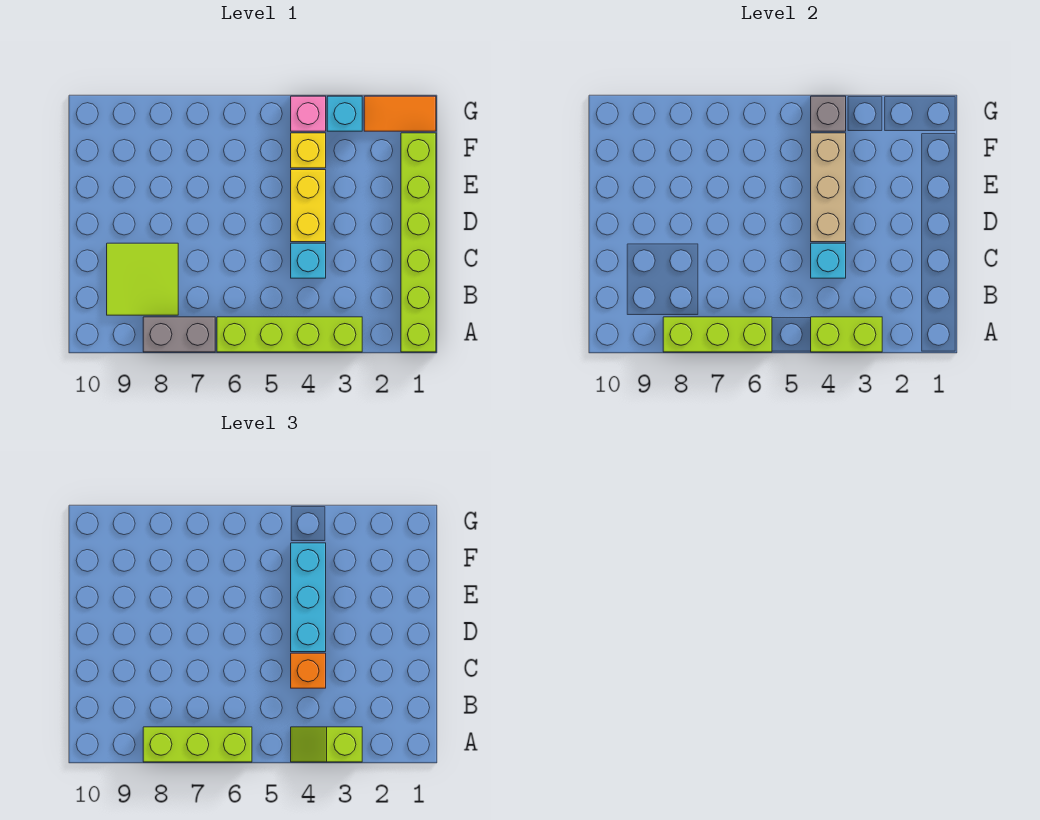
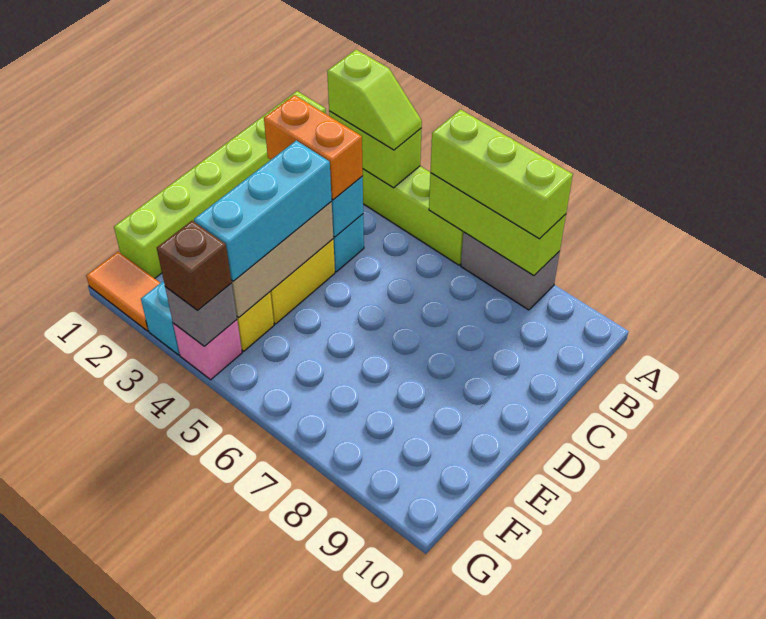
lime tile B8:C9 level 1 -> none
orange brick C4 level 3 -> orange brick C3:C4 level 3
none -> brown brick G4 level 3

